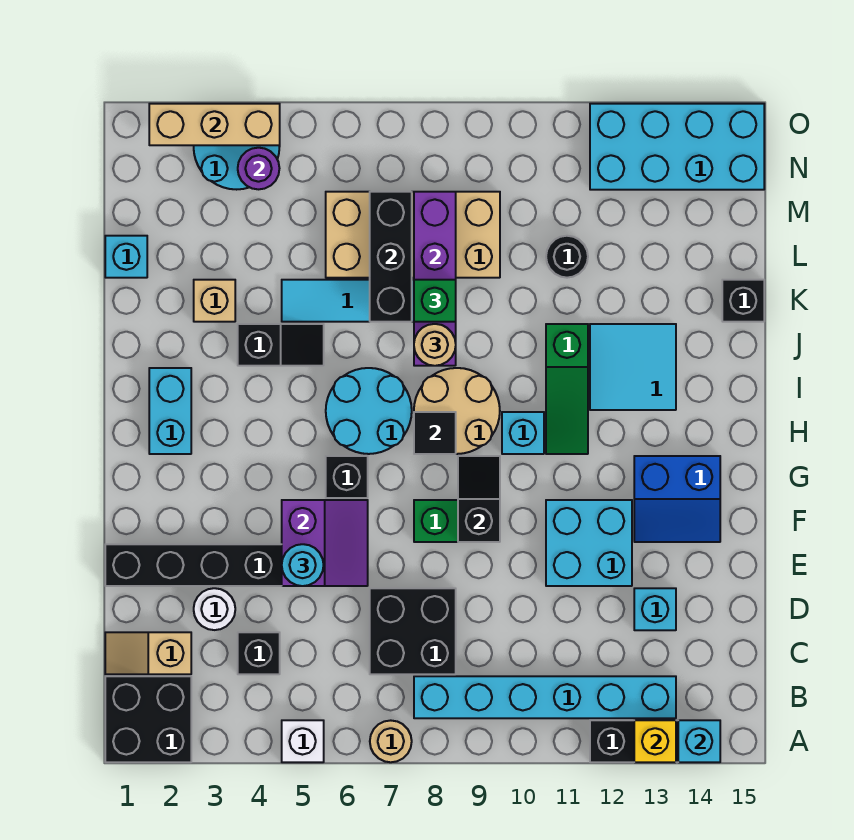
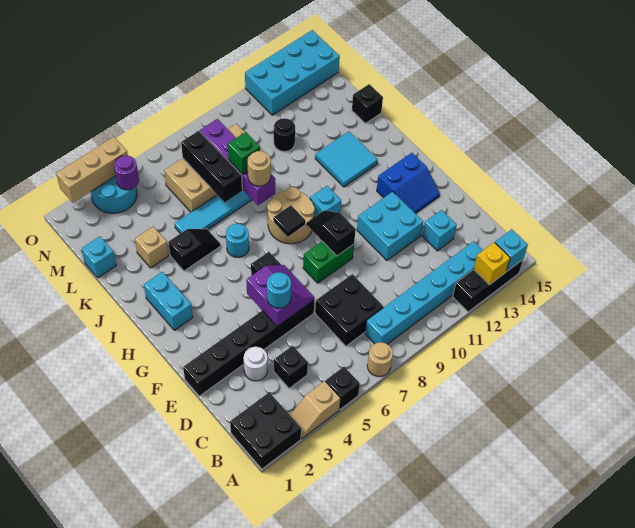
white brick A5 level 1 -> black brick A5 level 1
tan slope C1:C2 level 1 top 2 -> tan slope A3:A4 level 1 top 4
cyan round brick H6:I7 level 1 -> cyan round brick I6 level 1
green slope H11:J11 level 1 top J -> none

